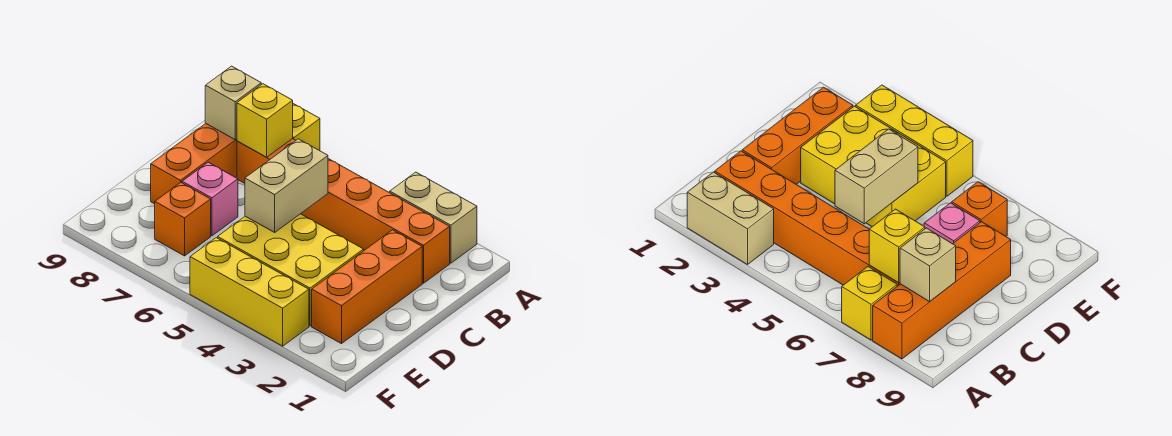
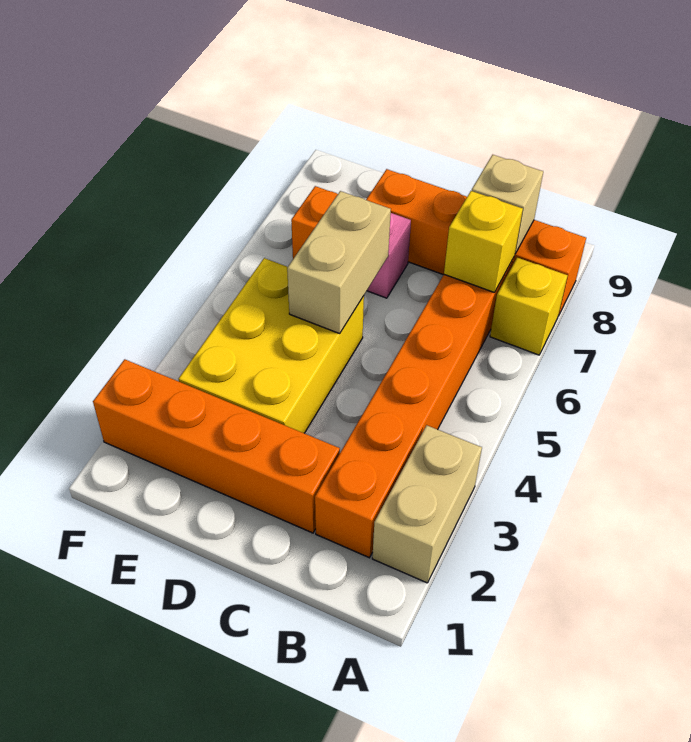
orange brick C2:E2 level 1 -> orange brick C2:F2 level 1
tan brick C5:D5 level 2 -> tan brick D5:D6 level 2
yellow brick F3:F5 level 1 -> none

